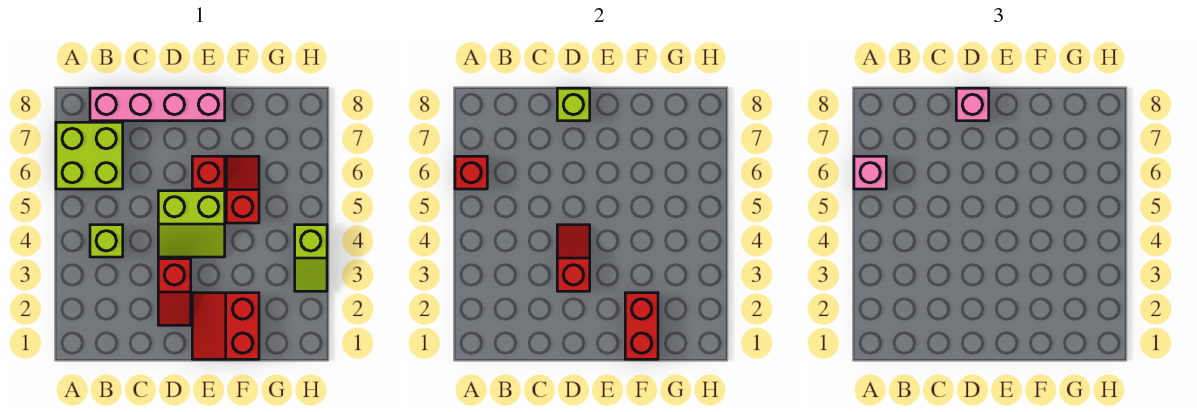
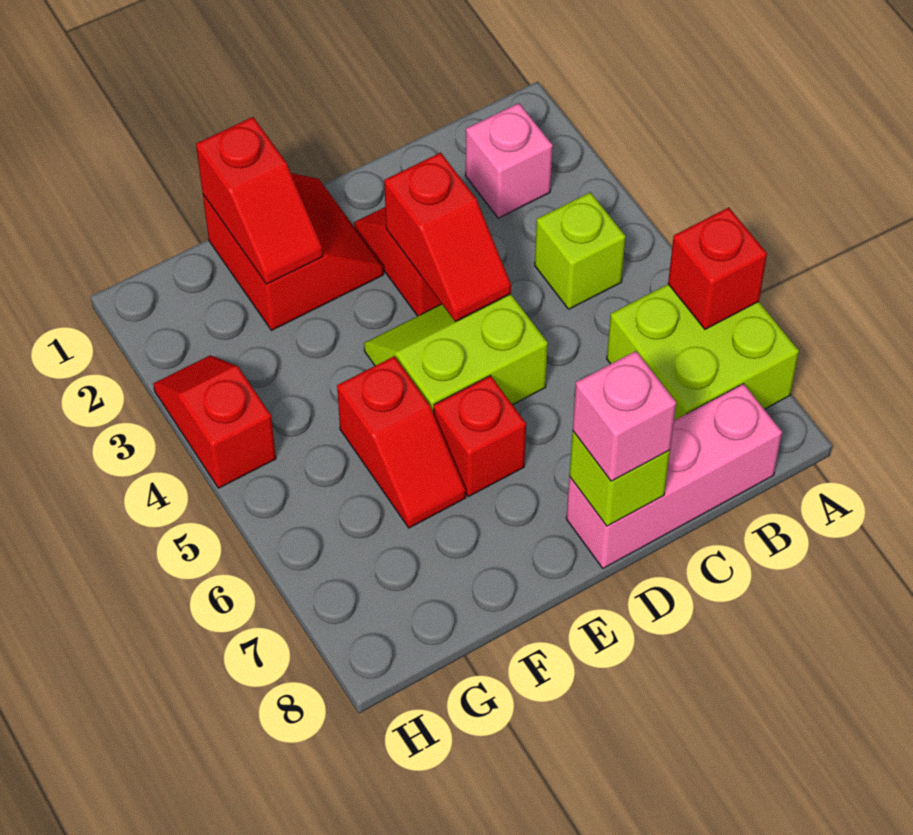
pink brick A6 level 3 -> pink brick B2 level 1
pink brick B8:E8 level 1 -> pink brick B8:D8 level 1
red brick F1:F2 level 2 -> red slope F1:F2 level 2 top 1
lime slope H3:H4 level 1 top 4 -> red slope H3:H4 level 1 top 4

